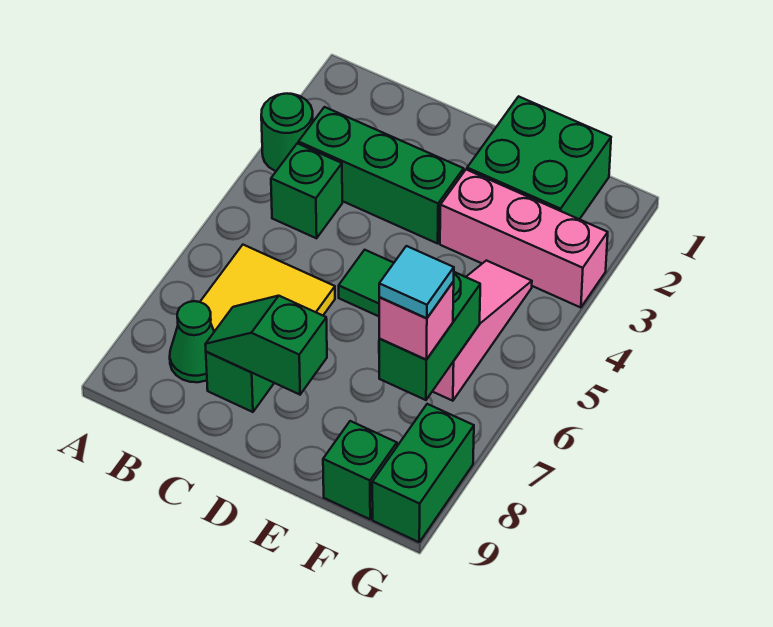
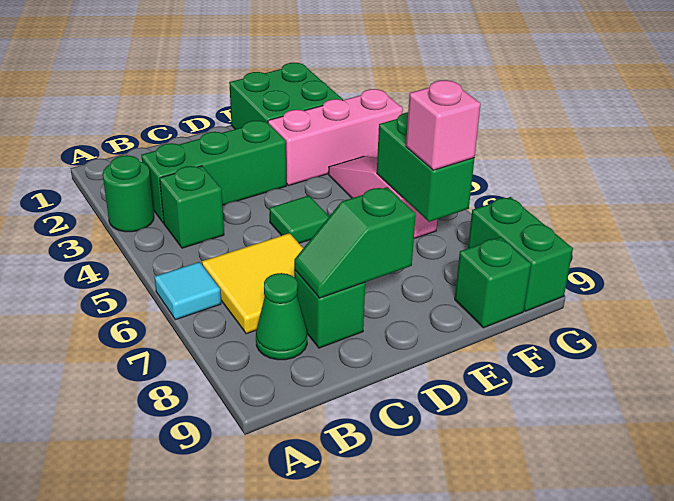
cyan tile F7 level 4 -> cyan tile A6 level 1

